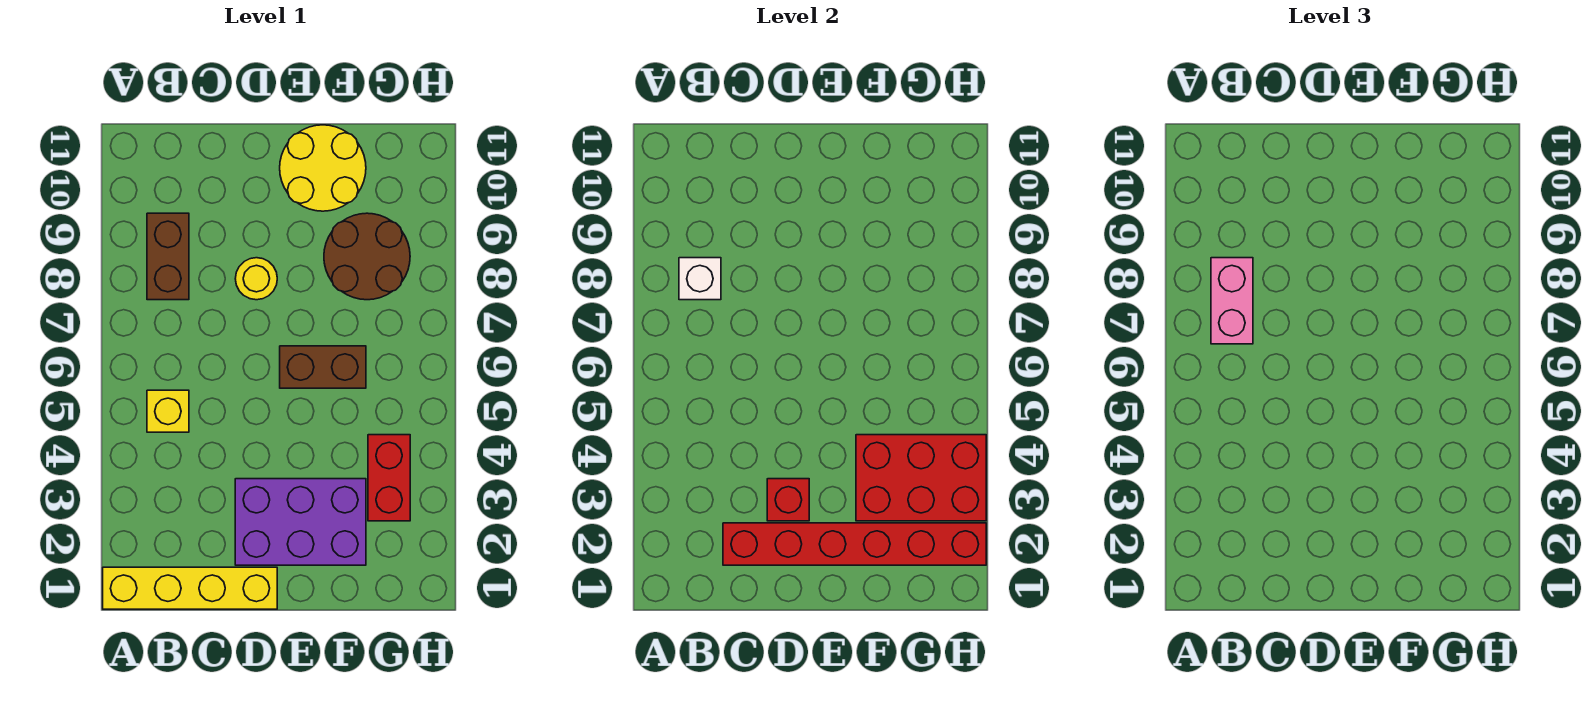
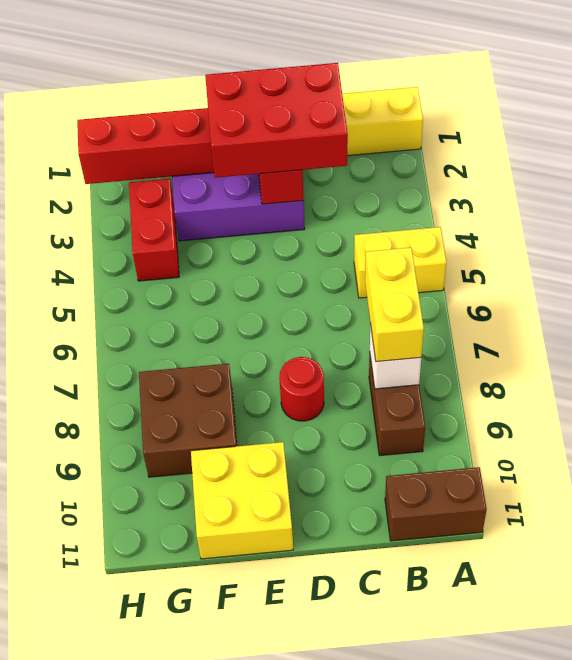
yellow brick B5 level 1 -> yellow brick A5:B5 level 1
pink brick B7:B8 level 3 -> yellow brick B7:B8 level 3
yellow round brick D8 level 1 -> red round brick D8 level 1
brown brick E6:F6 level 1 -> brown brick A11:B11 level 1
yellow round brick E10:F11 level 1 -> yellow brick E10:F11 level 1
red brick F3:H4 level 2 -> red brick C2:E3 level 3
brown round brick F8:G9 level 1 -> brown brick F8:G9 level 1

